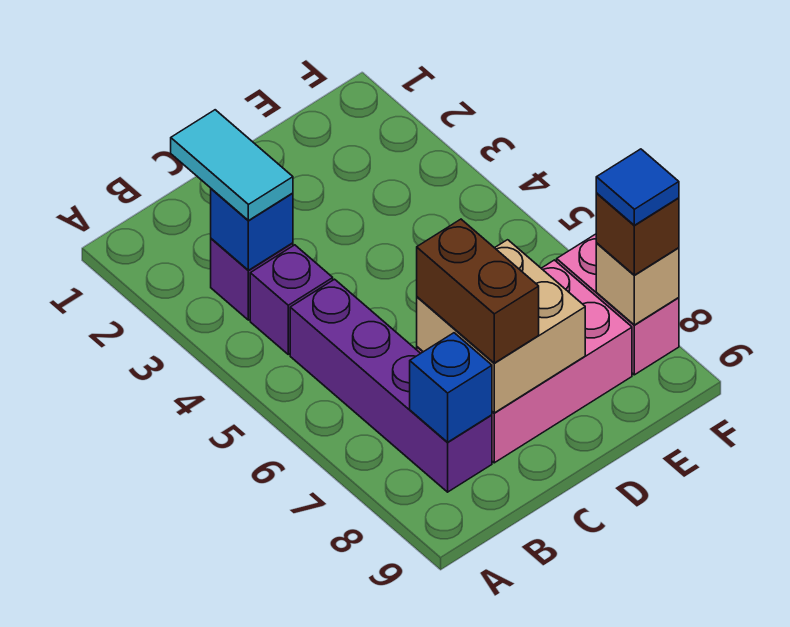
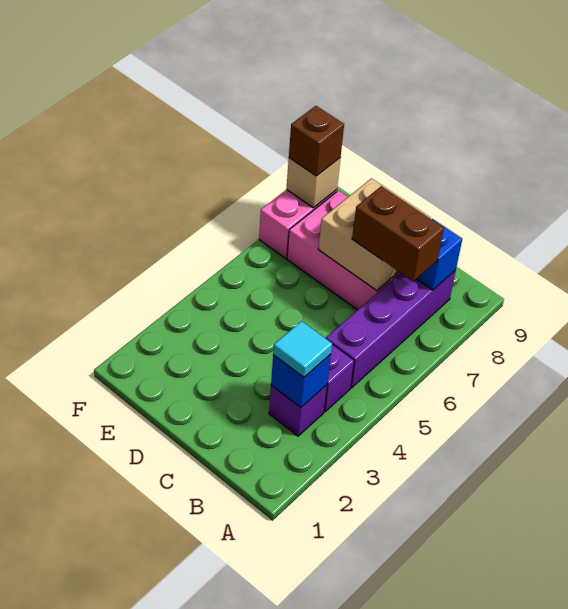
cyan tile B2:B3 level 3 -> cyan tile B3 level 3
brown brick C7:C8 level 3 -> brown brick B7:C7 level 3
blue tile F8 level 4 -> none

